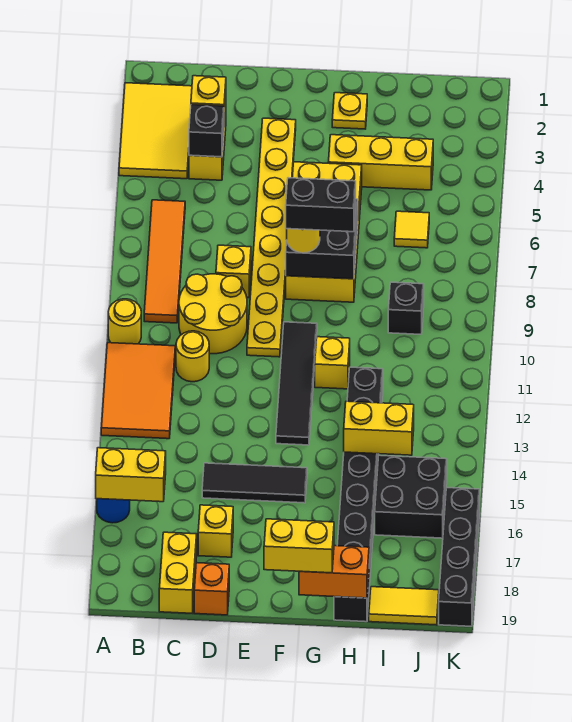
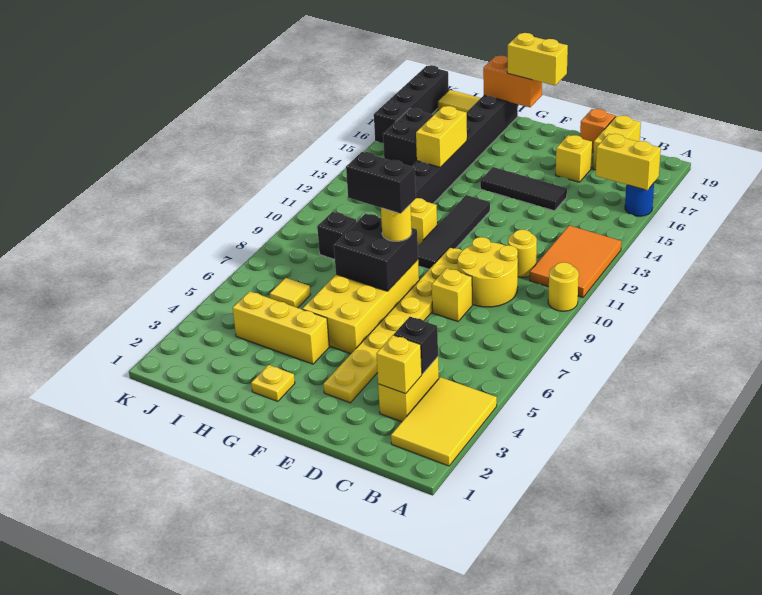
orange tile B6:B9 level 1 -> none
yellow brick H14:I14 level 2 -> yellow brick H14:H15 level 2

